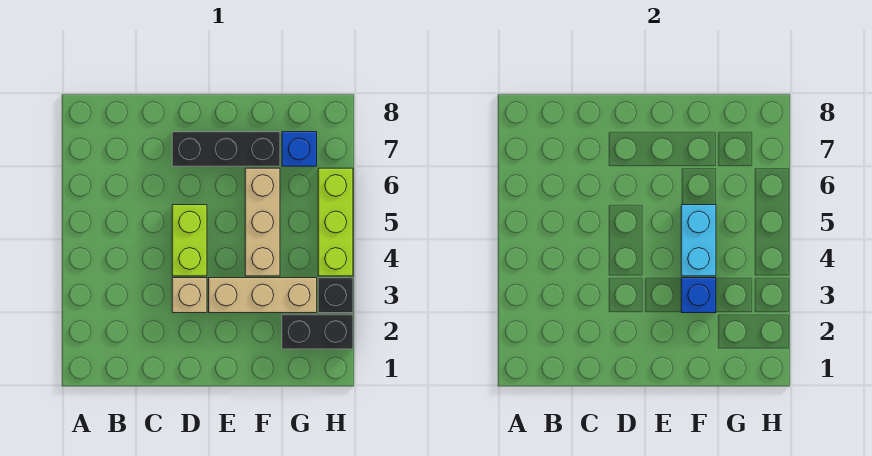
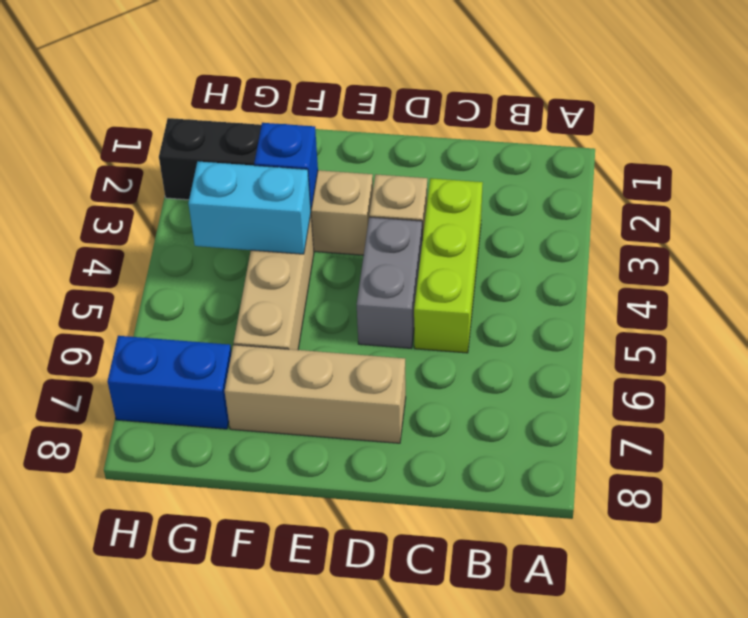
lime brick D4:D5 level 1 -> grey brick D4:D5 level 1
black brick D7:F7 level 1 -> tan brick D7:F7 level 1
cyan brick F4:F5 level 2 -> cyan brick F4:G4 level 2
blue brick G7 level 1 -> blue brick G7:H7 level 1
black brick H3 level 1 -> none
lime brick H4:H6 level 1 -> lime brick C3:C5 level 1

